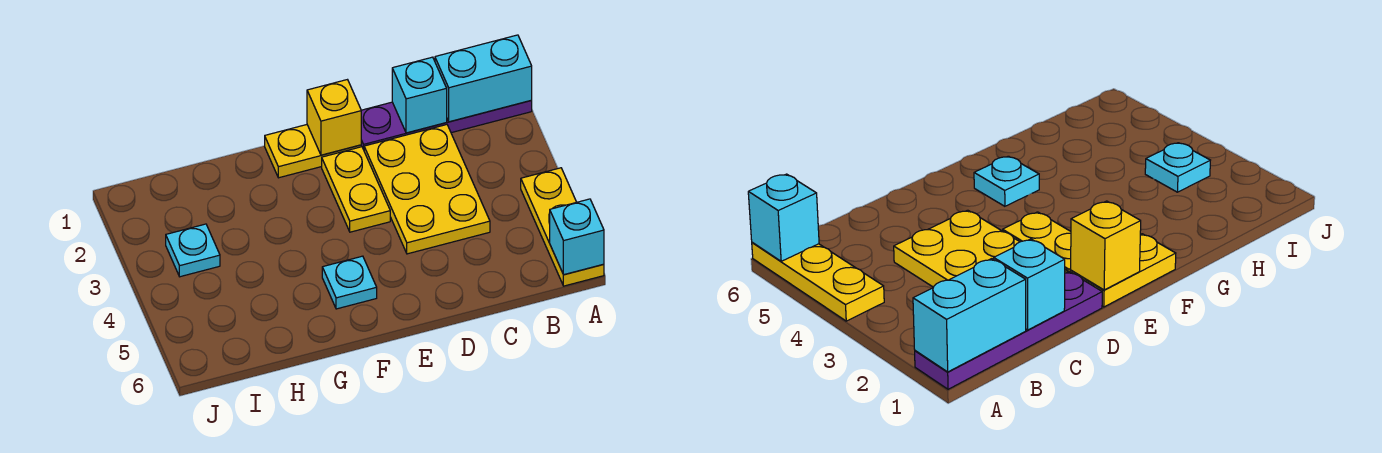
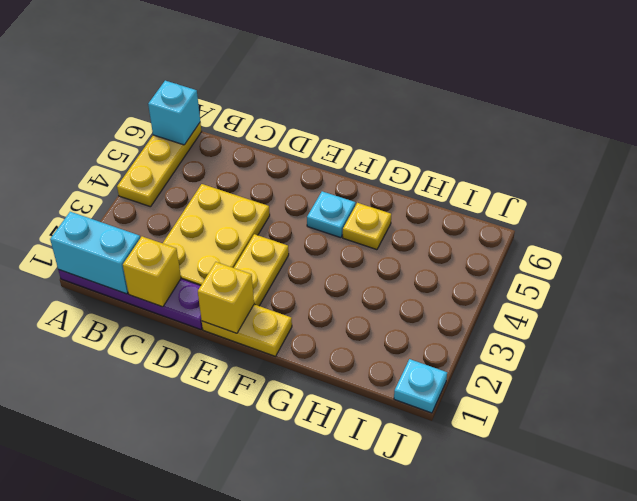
cyan brick C1 level 2 -> yellow brick C1 level 2
none -> yellow plate G5 level 1
cyan plate I3 level 1 -> cyan plate J1 level 1

